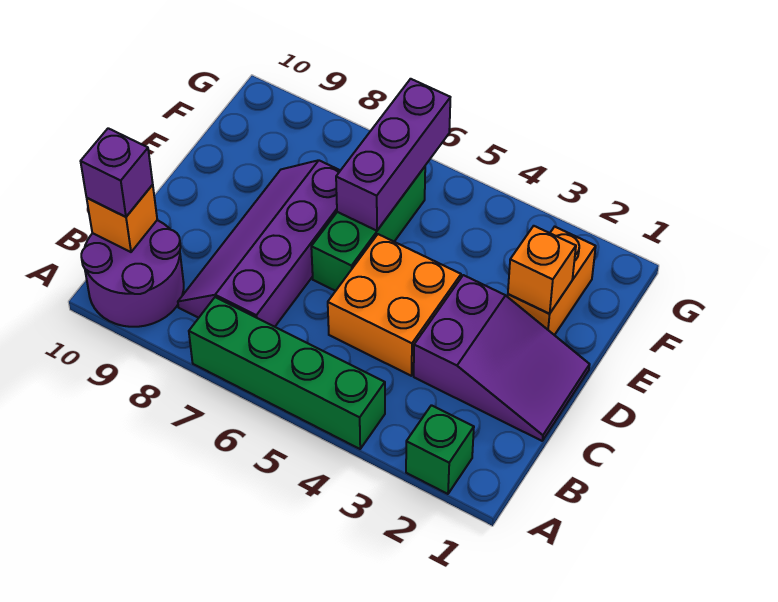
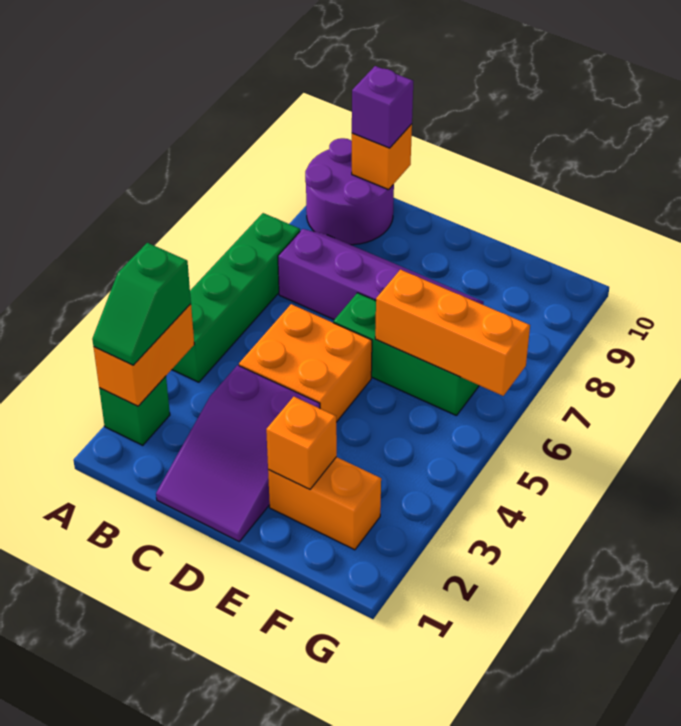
none -> orange brick A2:A3 level 2
none -> green slope A2:A3 level 3 top 3
purple brick E6:G6 level 2 -> orange brick E6:G6 level 2

